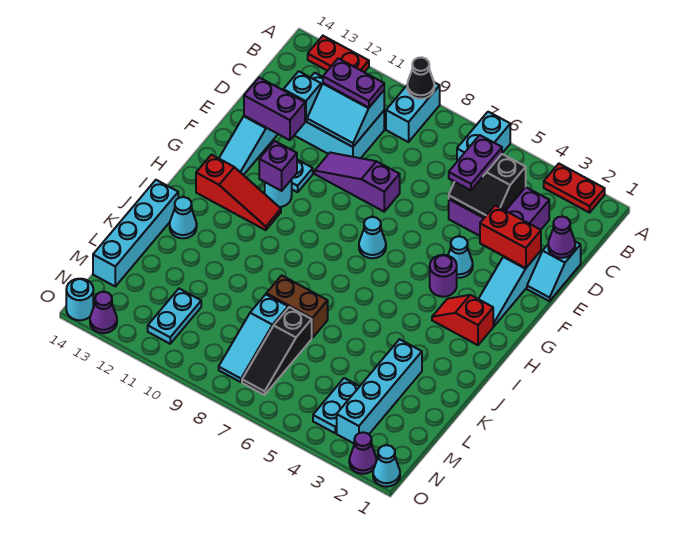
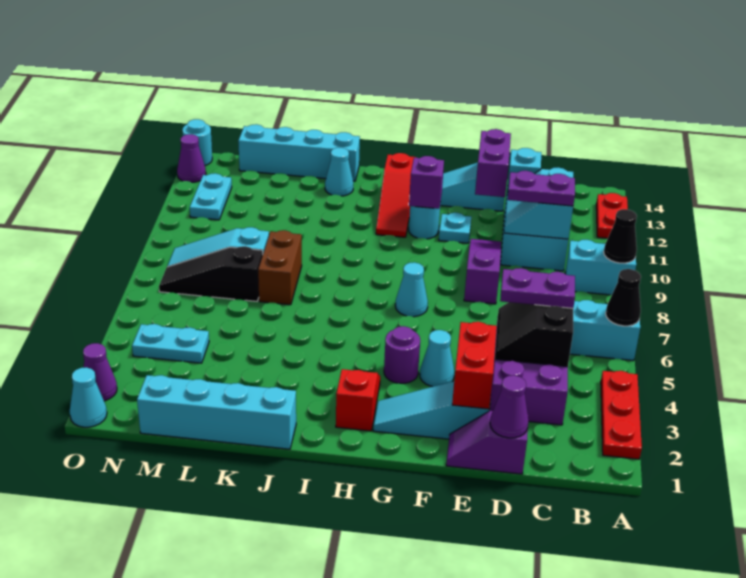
red plate A2:A3 level 1 -> red plate A2:A4 level 1
none -> black cone A6 level 2
purple plate C10:C11 level 3 -> purple plate C10:D10 level 3
cyan slope D1:E1 level 1 top D -> purple slope D1:E1 level 1 top D
cyan brick K3:N3 level 1 -> cyan brick J1:M1 level 1
cyan plate M11:N11 level 1 -> cyan plate N11:N12 level 1

